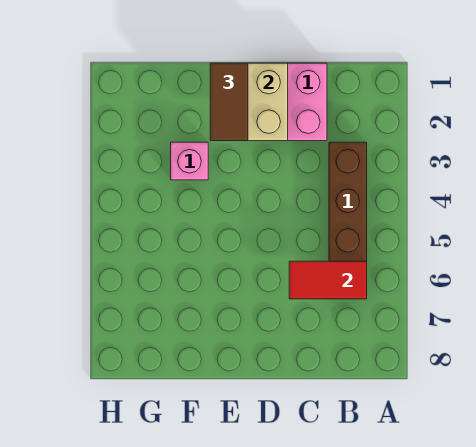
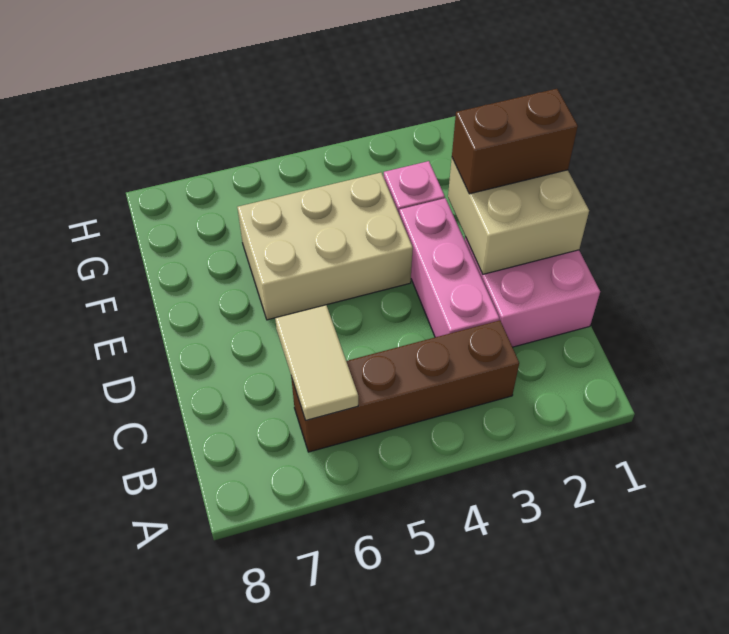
red tile B6:C6 level 2 -> tan tile B6:C6 level 2
none -> pink brick C3:E3 level 1
brown tile E1:E2 level 3 -> brown brick E1:E2 level 3
none -> tan brick E4:F6 level 1

